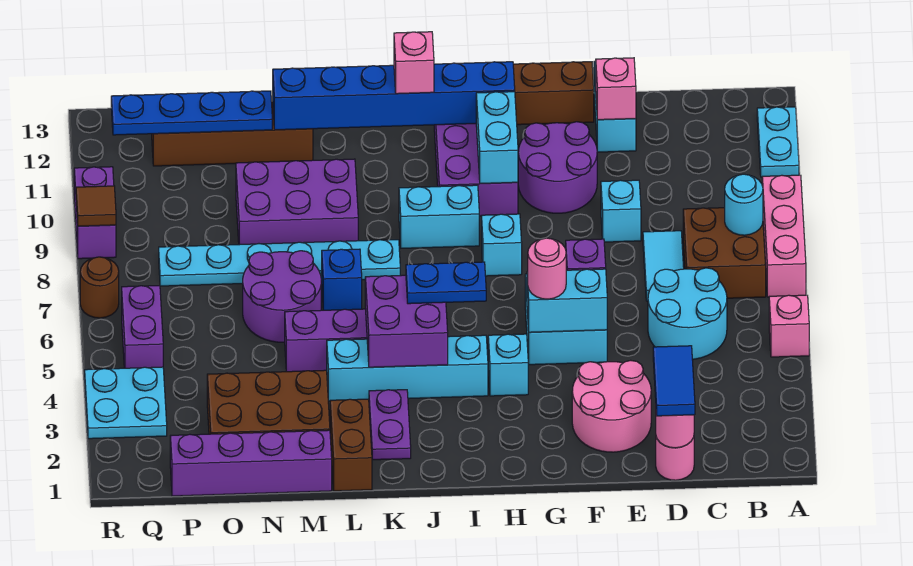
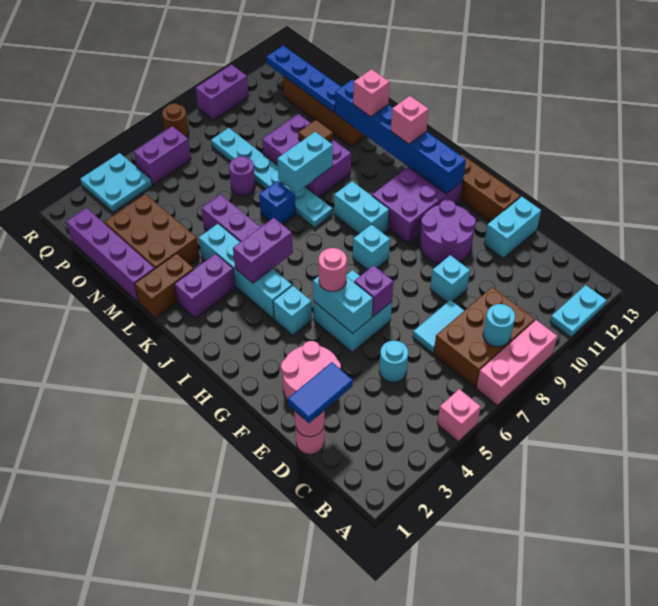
brown brick B7:C8 level 1 -> brown brick B7:C9 level 1
cyan round brick C5:D6 level 1 -> cyan round brick D5 level 1
pink brick E12 level 2 -> pink brick L12 level 3
cyan brick H10:H11 level 2 -> cyan brick L8:L9 level 2
blue plate I5:J5 level 3 -> none
purple brick J4:K5 level 2 -> purple brick J4:J5 level 2
purple plate K2:K3 level 1 -> purple brick K2:K3 level 1
purple round brick M6:N7 level 1 -> purple round brick N7 level 1
brown tile R9 level 2 -> brown tile M10 level 2

